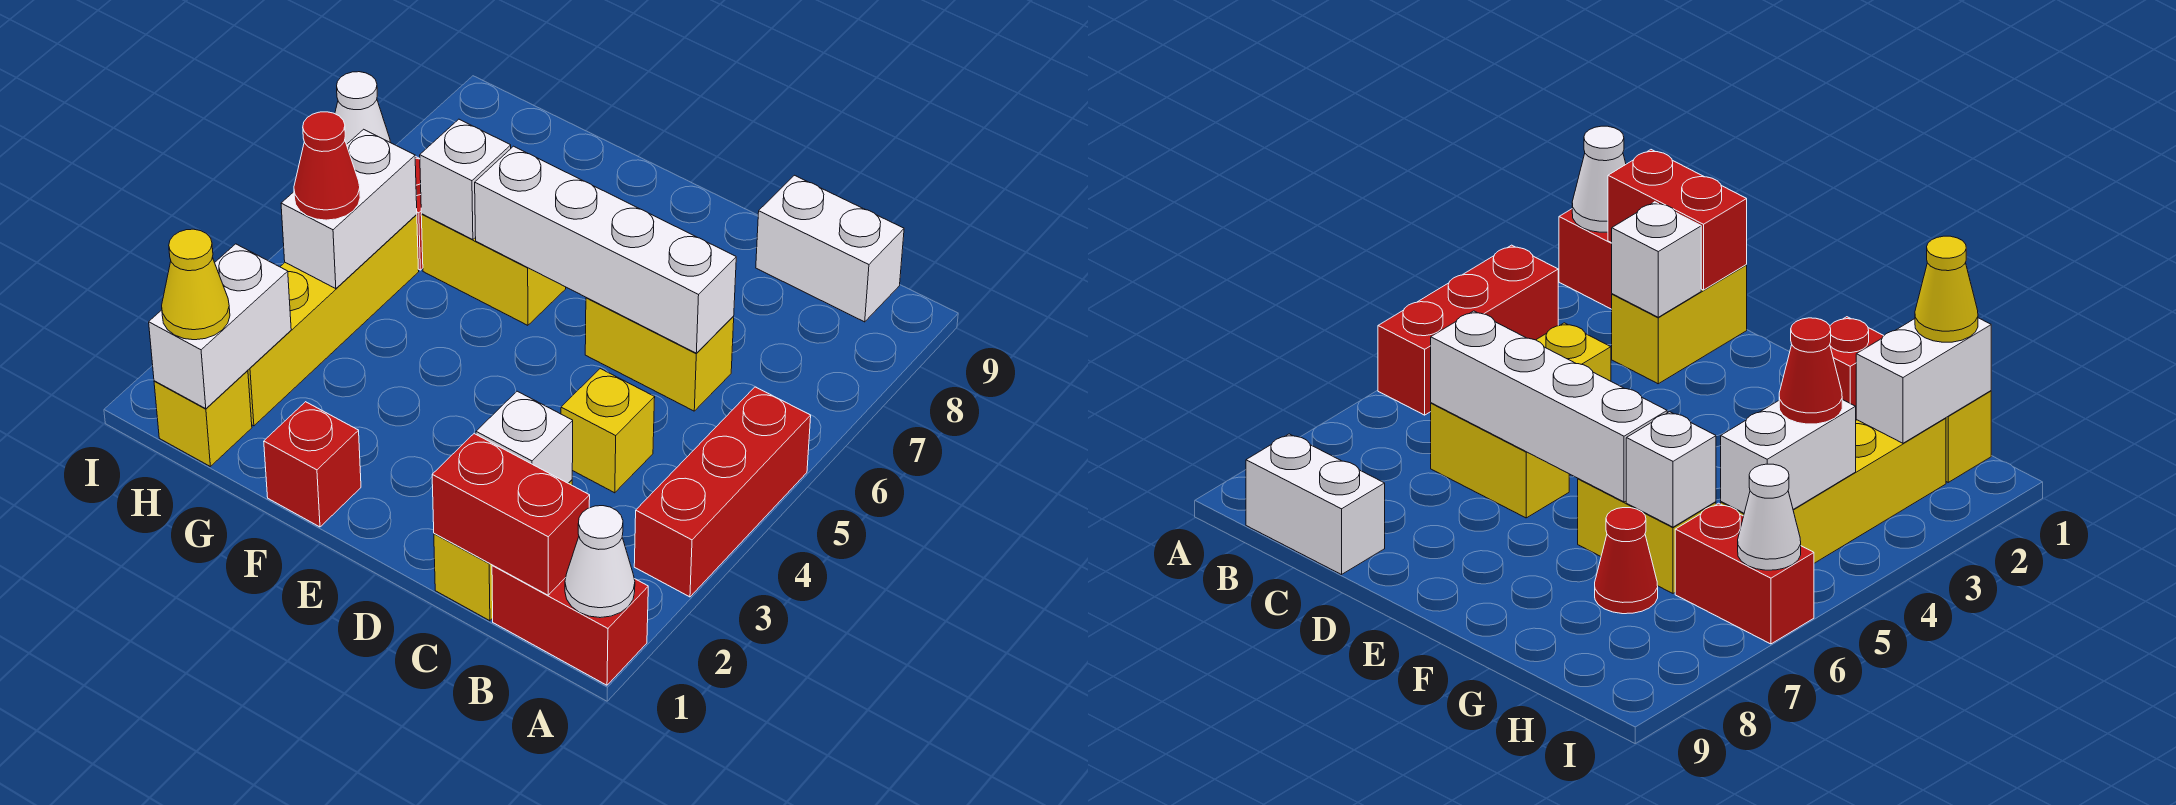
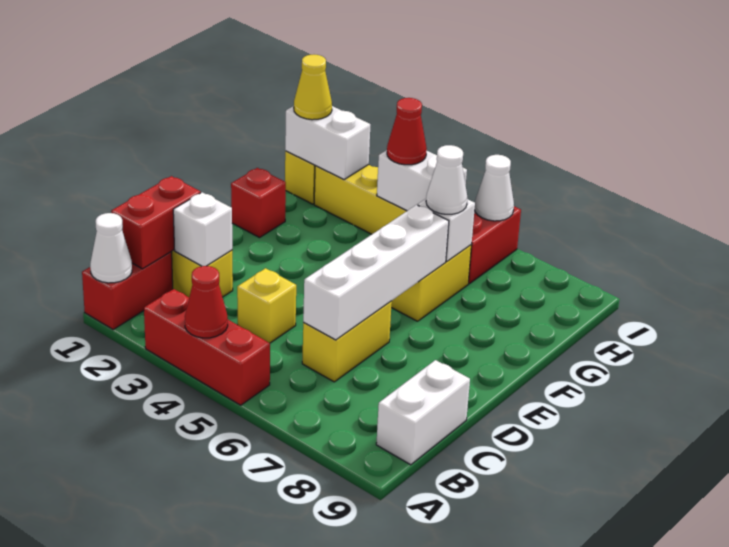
none -> white cone G6 level 3
red cone G7 level 1 -> red cone A4 level 2

